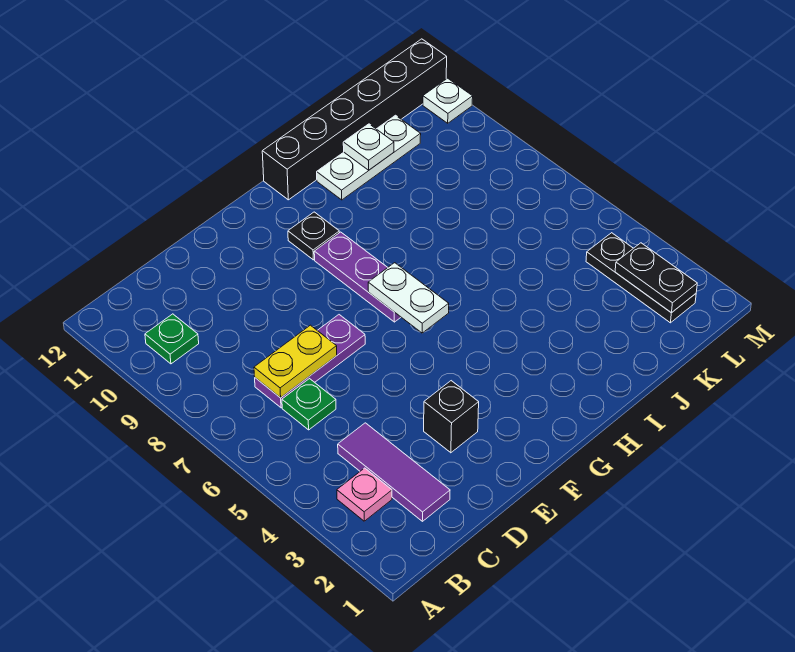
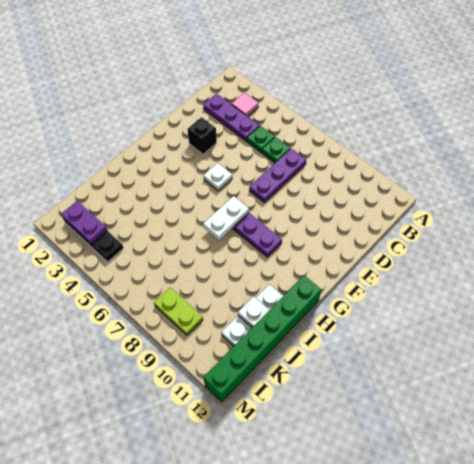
pink plate B3 level 1 -> pink tile B3 level 1
green plate B10 level 1 -> green plate C5 level 1
purple tile C2:C4 level 1 -> purple plate C2:C4 level 1
yellow plate C7:D7 level 2 -> none
white plate G6:G7 level 2 -> white plate G7:H7 level 2
black plate G10 level 1 -> none
black brick H12:M12 level 1 -> green brick H12:M12 level 1
black plate L2:L3 level 2 -> purple plate L2:L3 level 2
none -> lime plate L8:L9 level 1
white plate M11 level 1 -> white plate F5 level 1

